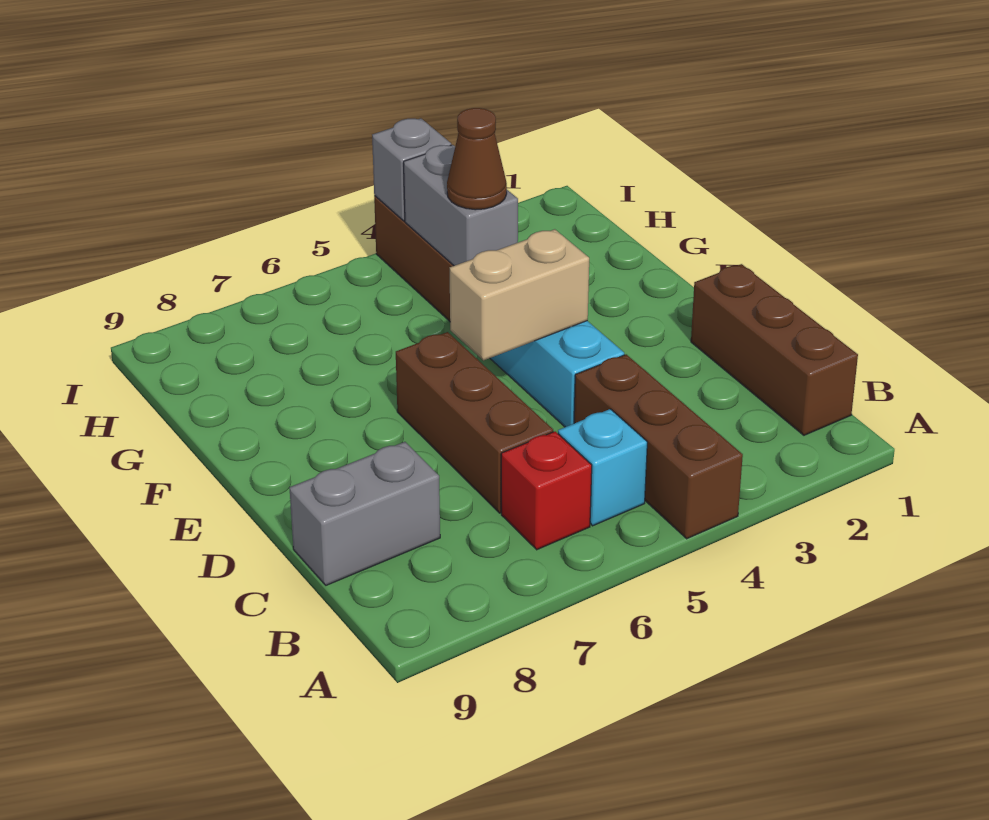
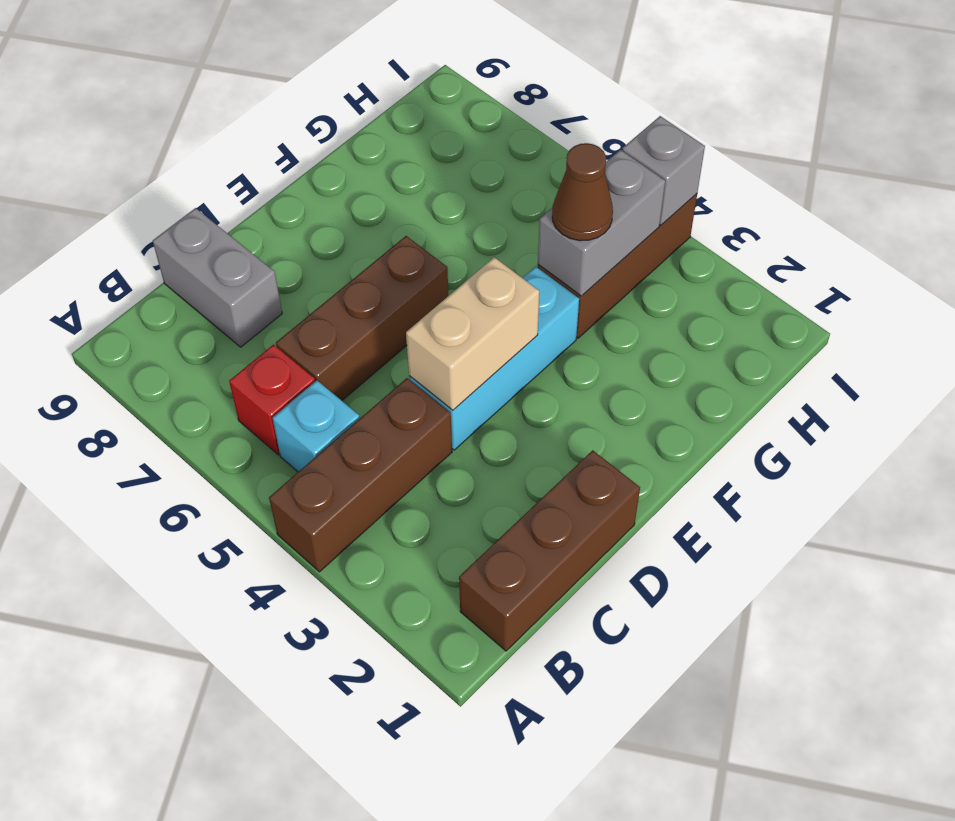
tan brick E4:E5 level 2 -> tan brick D4:E4 level 2

